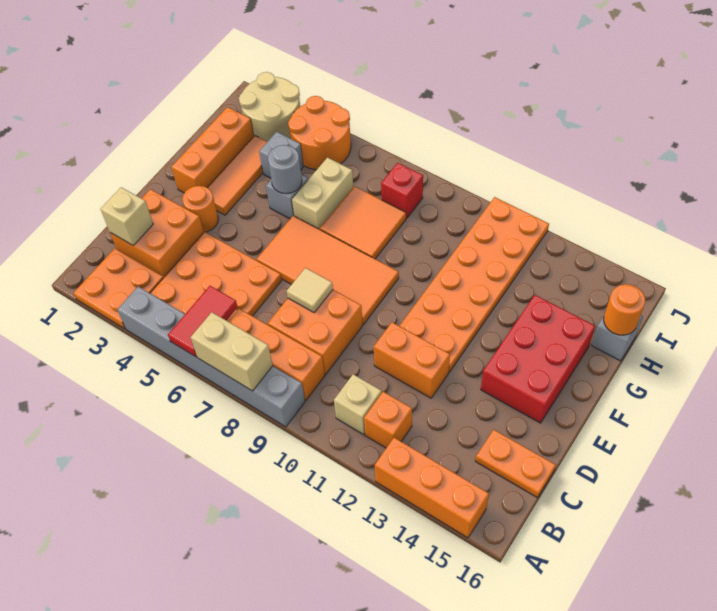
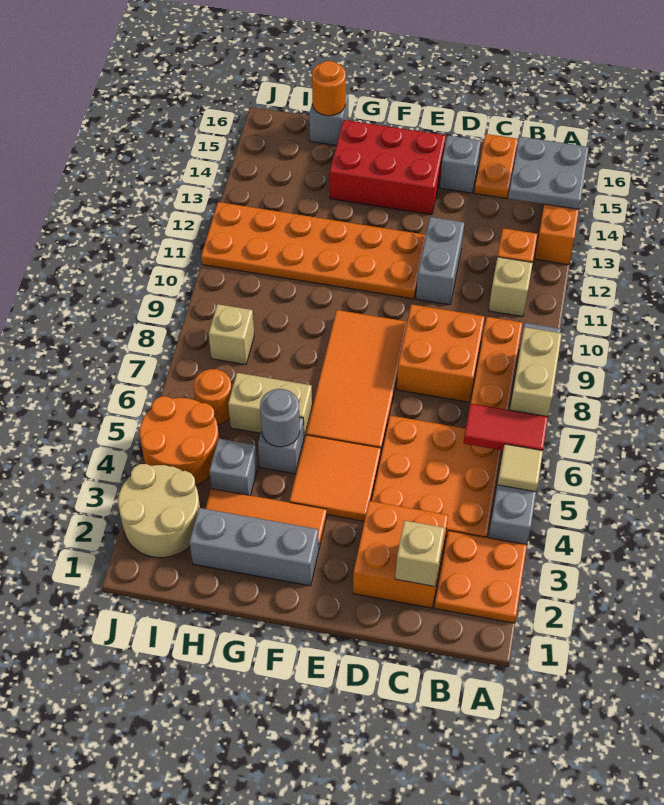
none -> grey plate A14:B15 level 2
tan tile D8 level 2 -> tan tile A5 level 2
orange brick D11:D12 level 1 -> grey brick D11:D12 level 1
none -> grey brick D15 level 1
orange round brick E3 level 1 -> orange round brick I6 level 1
orange brick F2:H2 level 1 -> grey brick F2:H2 level 1
orange tile G7:H8 level 1 -> orange tile E4:F5 level 1
red brick I8 level 1 -> tan brick I8 level 1

